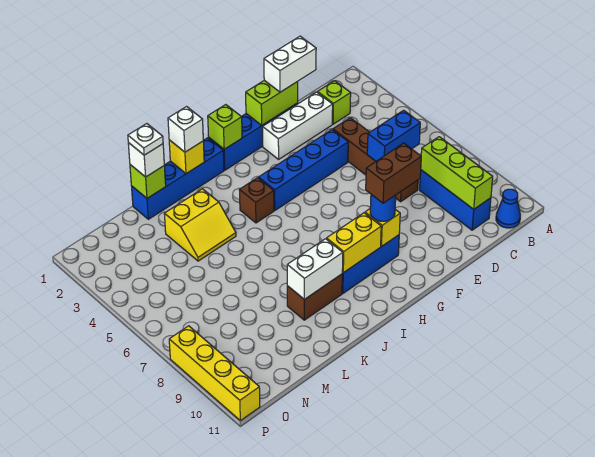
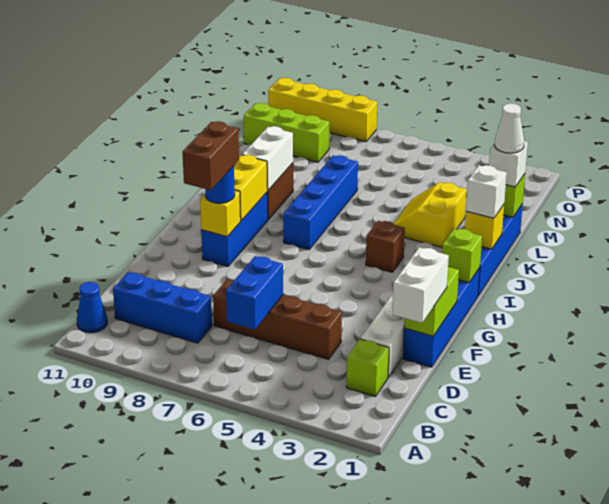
lime brick C8:C10 level 2 -> lime brick N9:N11 level 1
blue brick E4:H4 level 1 -> blue brick I7:L7 level 1
white plate L1 level 4 -> white cone L1 level 4

